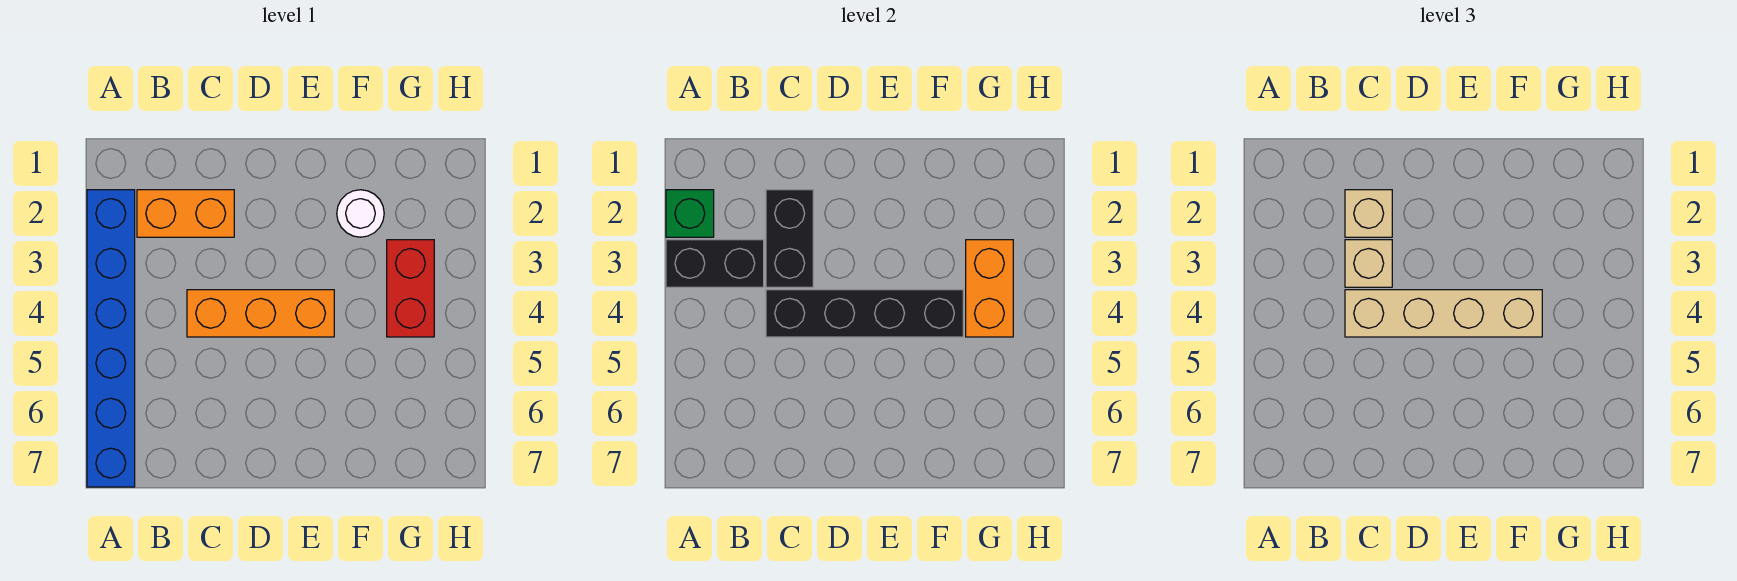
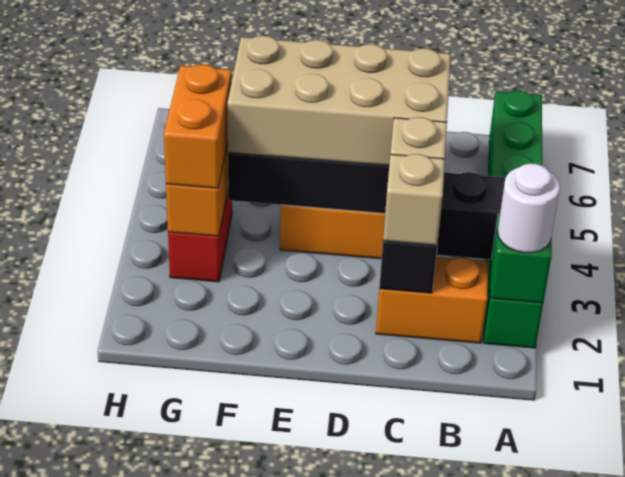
blue brick A2:A7 level 1 -> green brick A2:A7 level 1
tan brick C4:F4 level 3 -> tan brick C4:F5 level 3
white round brick F2 level 1 -> white round brick A2 level 3
none -> orange brick G3:G4 level 3

